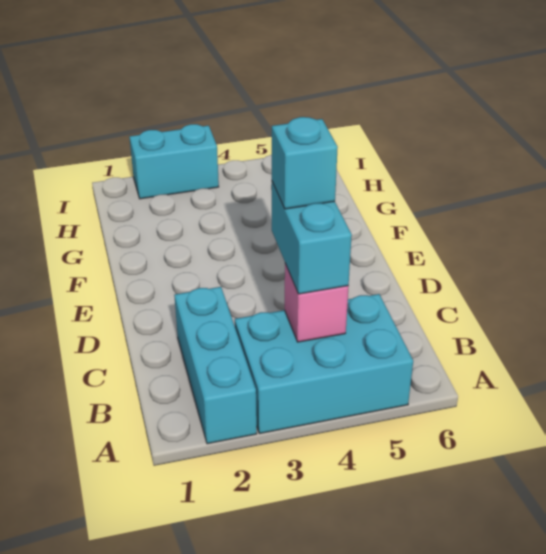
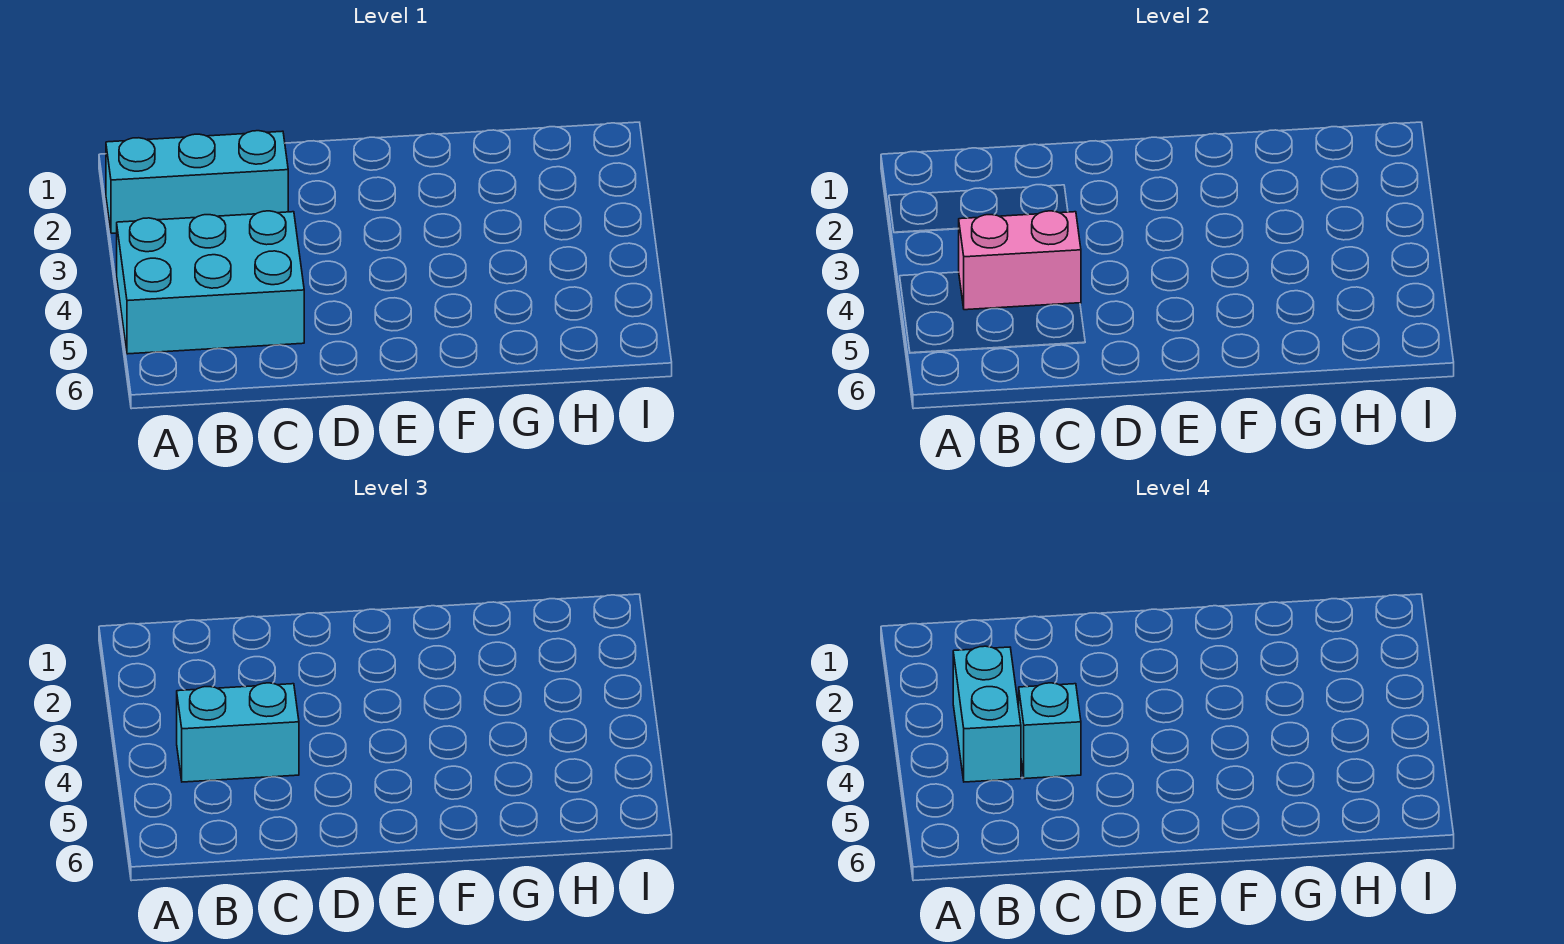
cyan brick A3:B5 level 1 -> cyan brick A4:C5 level 1
pink brick B4 level 2 -> pink brick B4:C4 level 2
cyan brick I2:I3 level 1 -> cyan brick B3:B4 level 4

